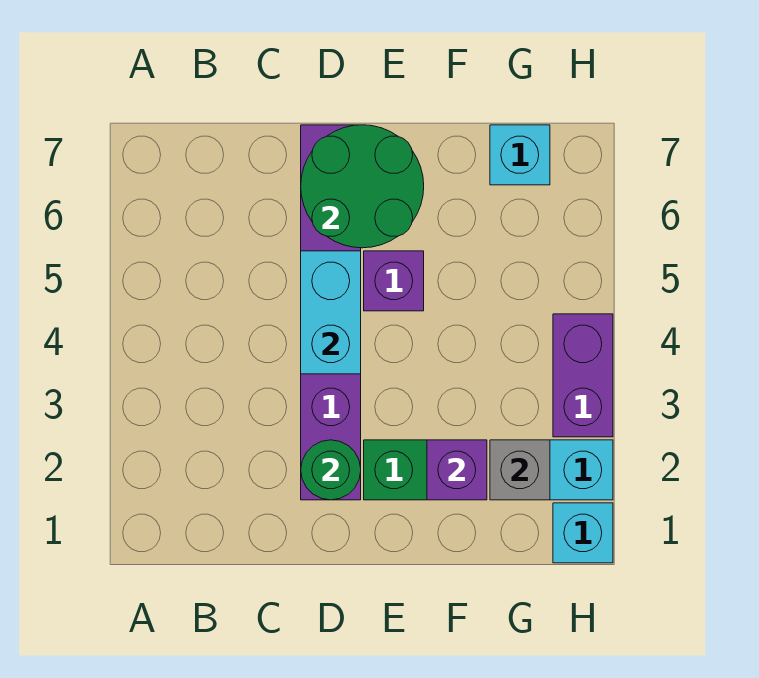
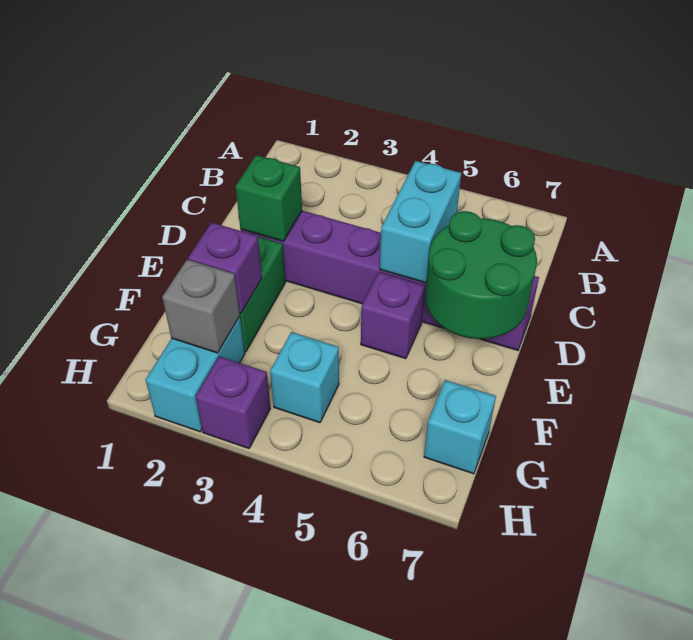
green round brick D2 level 2 -> green brick D2 level 2
cyan brick D4:D5 level 2 -> cyan brick C5:D5 level 2
cyan brick H1 level 1 -> cyan brick G4 level 1
purple brick H3:H4 level 1 -> purple brick H3 level 1

